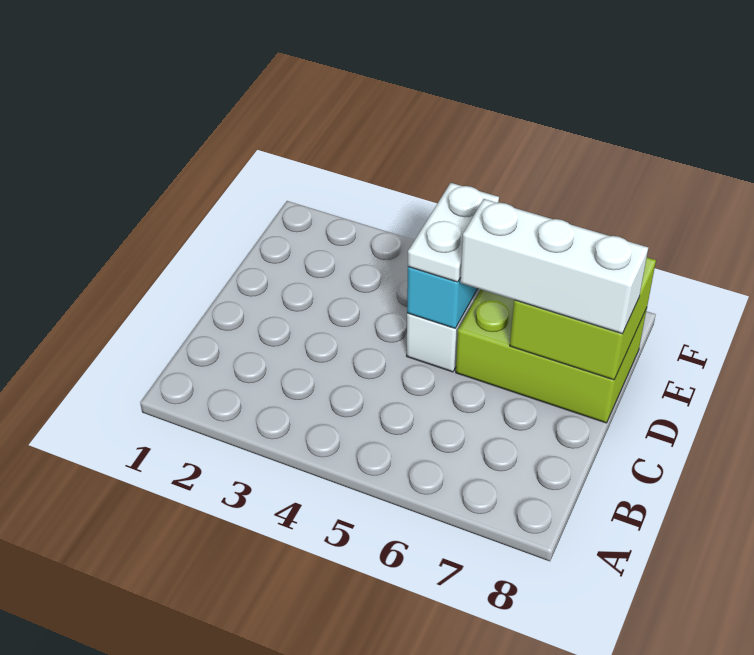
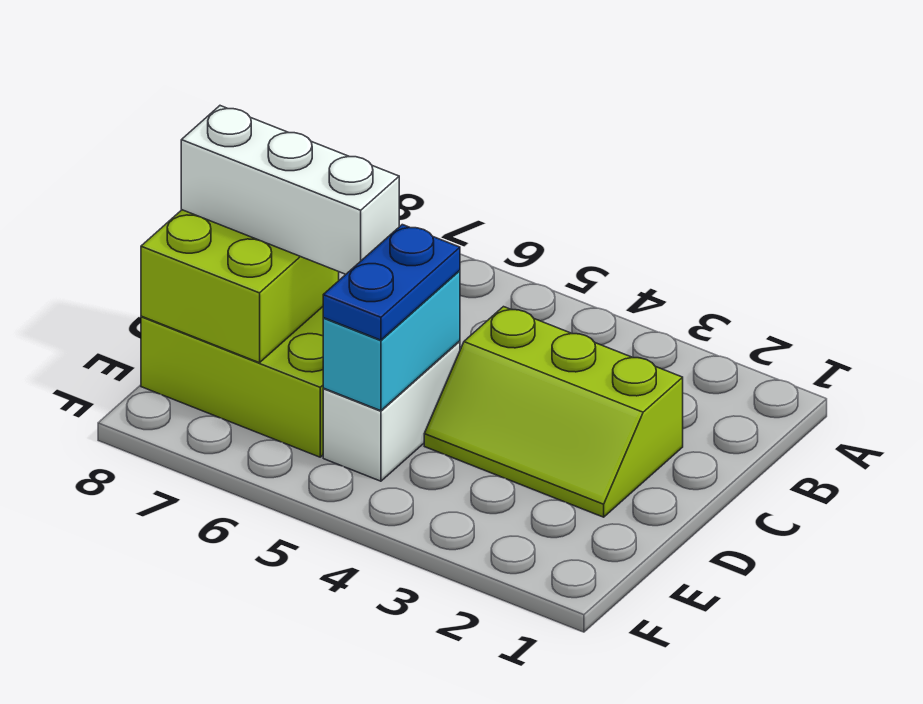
none -> lime slope C2:D4 level 1 top C
white plate D5:E5 level 3 -> blue plate D5:E5 level 3

